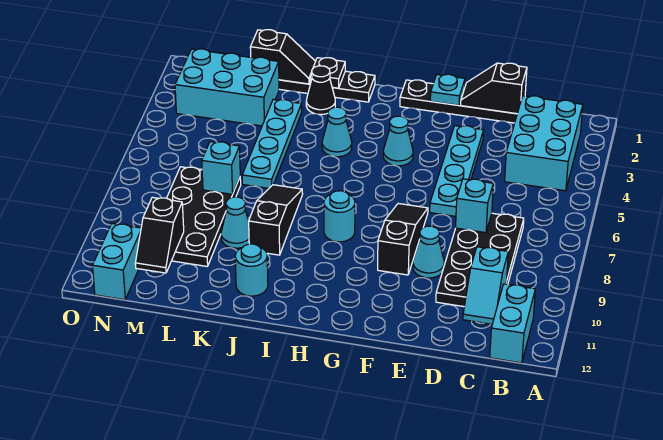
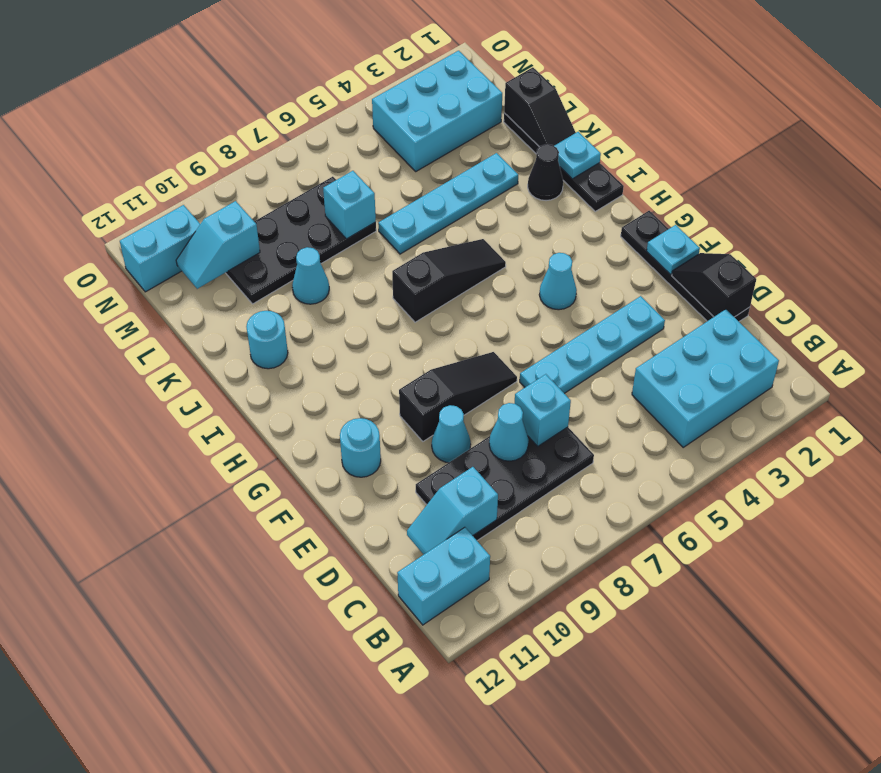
cyan round brick H8 level 1 -> cyan round brick F11 level 1
cyan cone I4 level 1 -> cyan cone D8 level 2
black plate J1 level 2 -> cyan plate J1 level 2
black slope J7:J9 level 1 top 9 -> black slope I5:I7 level 1 top 7
cyan brick L2:N3 level 1 -> cyan brick M2:N4 level 1
black slope M10:M11 level 2 top 10 -> cyan slope M10:M11 level 2 top 10

